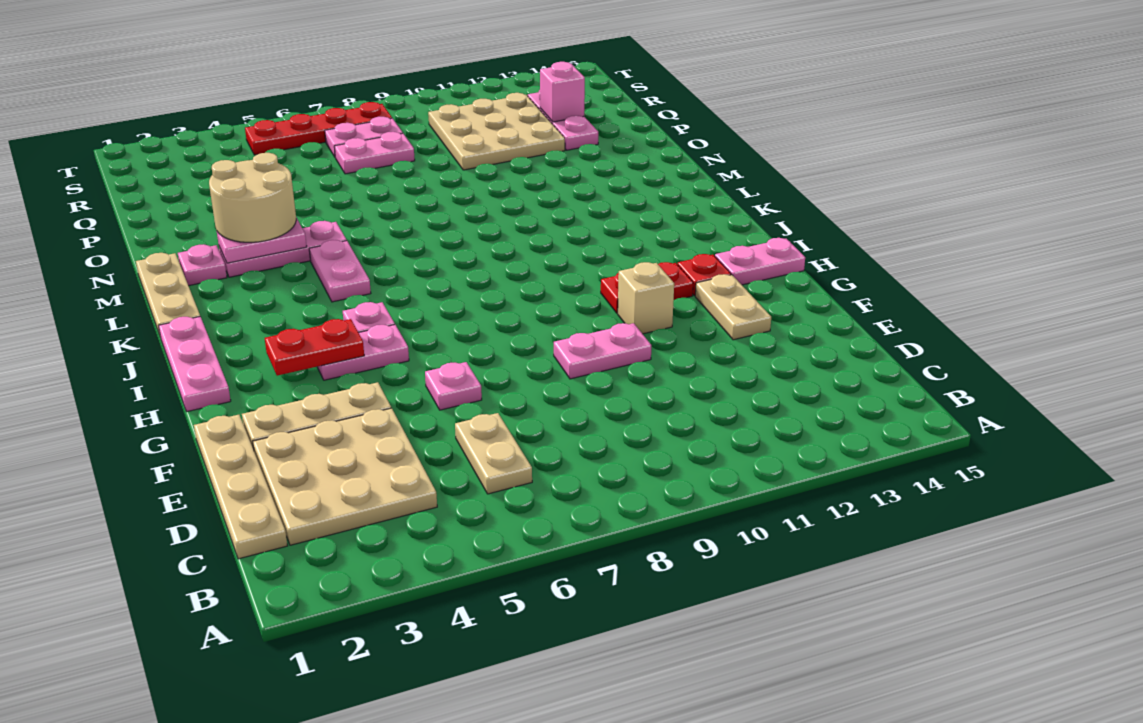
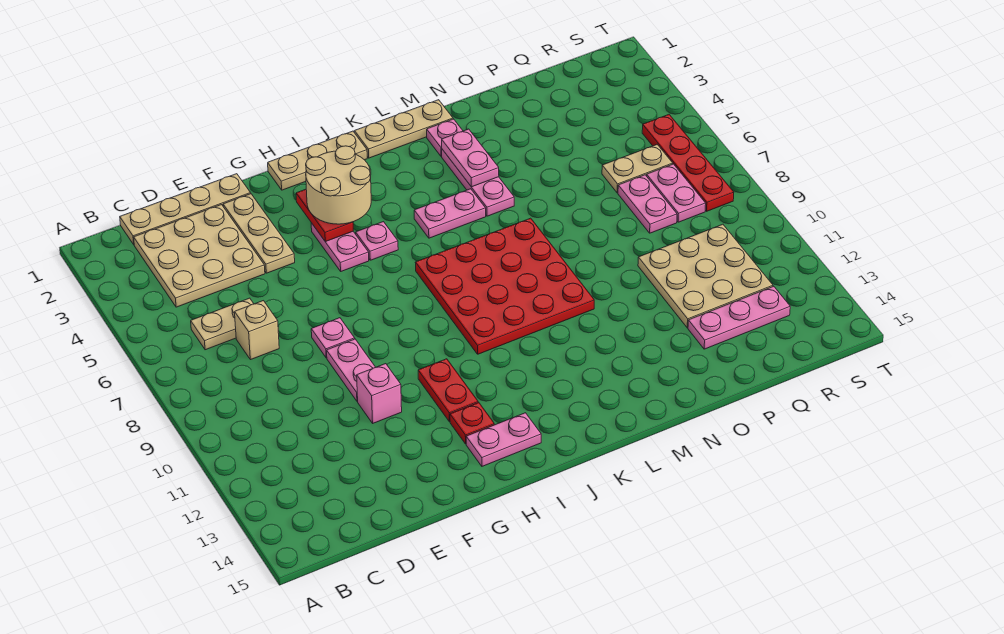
pink plate F6 level 1 -> pink plate F8 level 1
tan plate F13:G13 level 1 -> tan plate Q6:R6 level 1
tan brick G11 level 1 -> tan brick D7 level 1
pink plate H1:J1 level 1 -> tan plate H1:J1 level 1
pink plate H14:H15 level 1 -> pink plate H14:I14 level 1
none -> red plate J7:M10 level 1
tan round brick M3:N4 level 3 -> tan round brick H3:I4 level 3
pink brick Q13 level 2 -> pink brick F11 level 1

